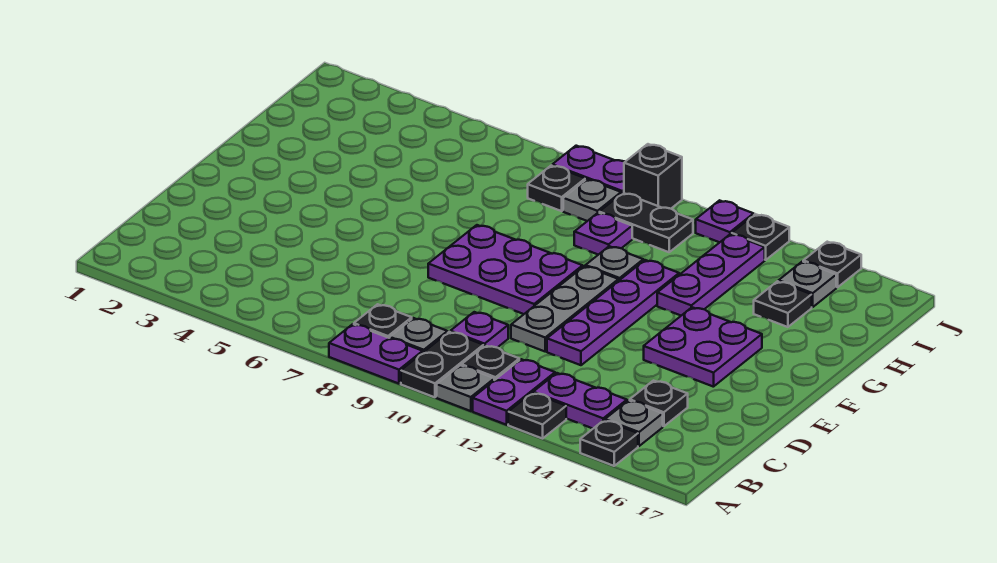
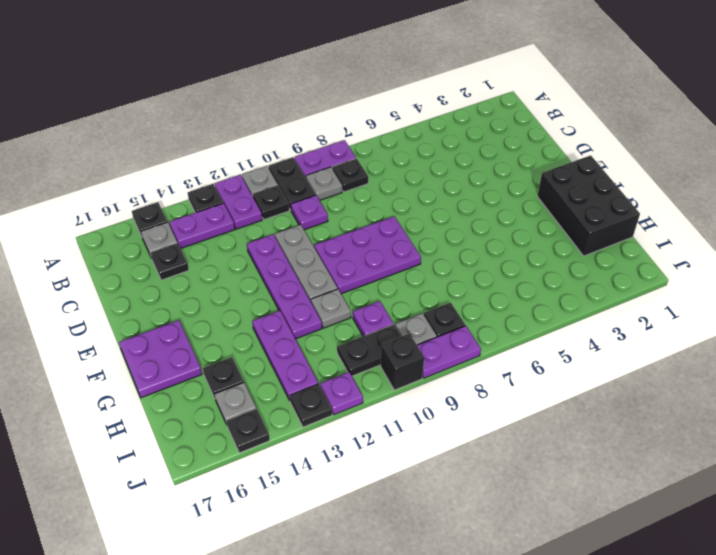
purple plate E14:F15 level 1 -> purple plate F16:G17 level 1
none -> black brick F1:H2 level 1

